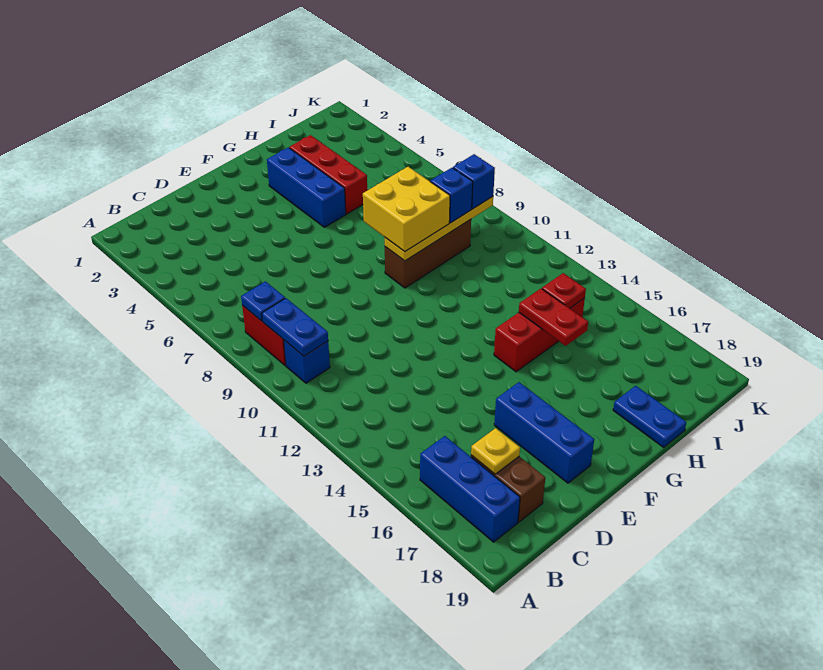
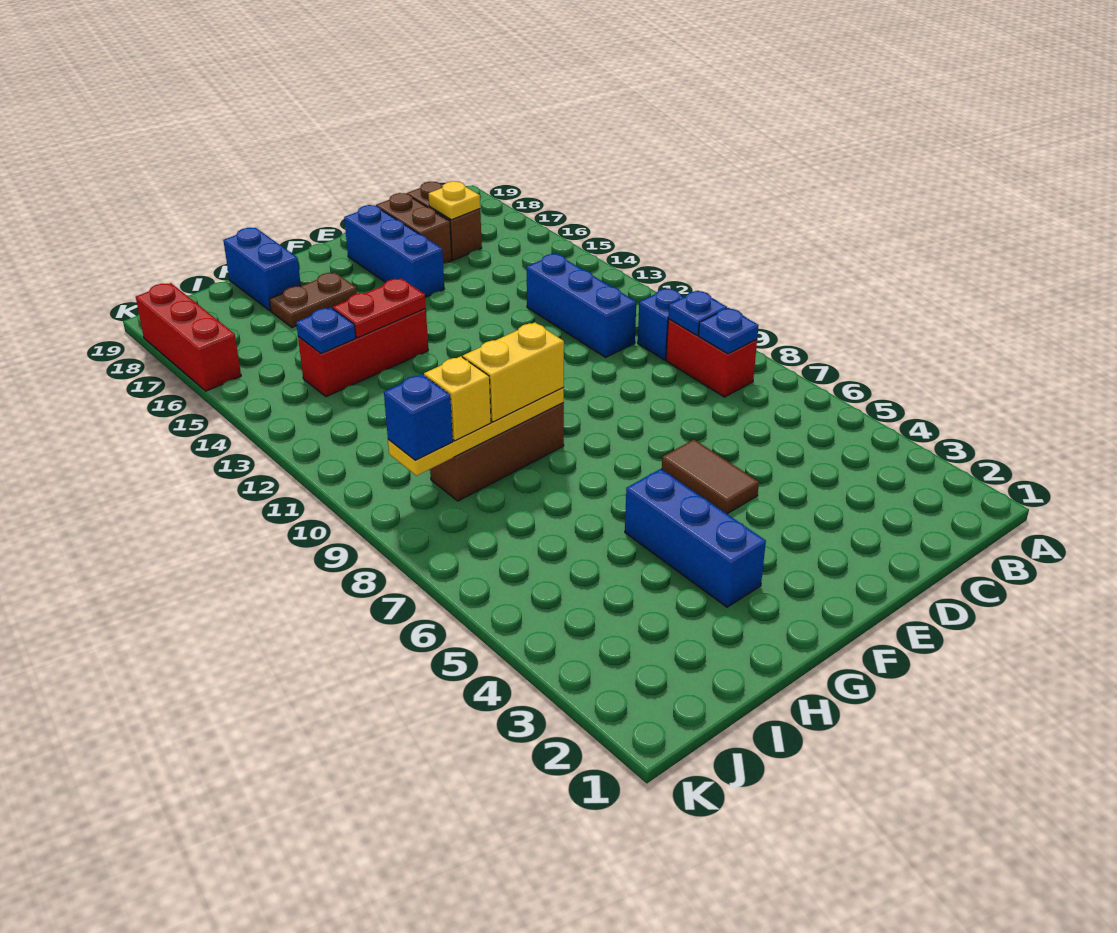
blue plate B9:B10 level 2 -> blue plate B9 level 2
blue brick B16:B18 level 1 -> blue brick C11:C13 level 1
none -> brown brick D17:D18 level 1
none -> brown tile E5:E6 level 1
yellow brick G8:H9 level 3 -> yellow brick G9:H9 level 3
none -> brown plate G17:H17 level 1
red brick H3:H5 level 1 -> red brick K16:K18 level 1
red plate H14:H15 level 2 -> red plate G14:H14 level 2
blue plate H18:H19 level 1 -> blue brick H18:H19 level 1
blue brick I9 level 3 -> yellow brick I9 level 3
red plate I14 level 2 -> blue plate I14 level 2

